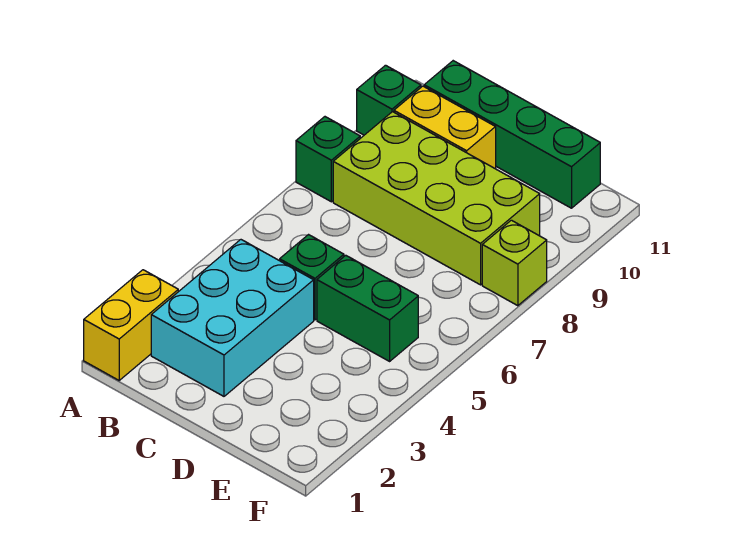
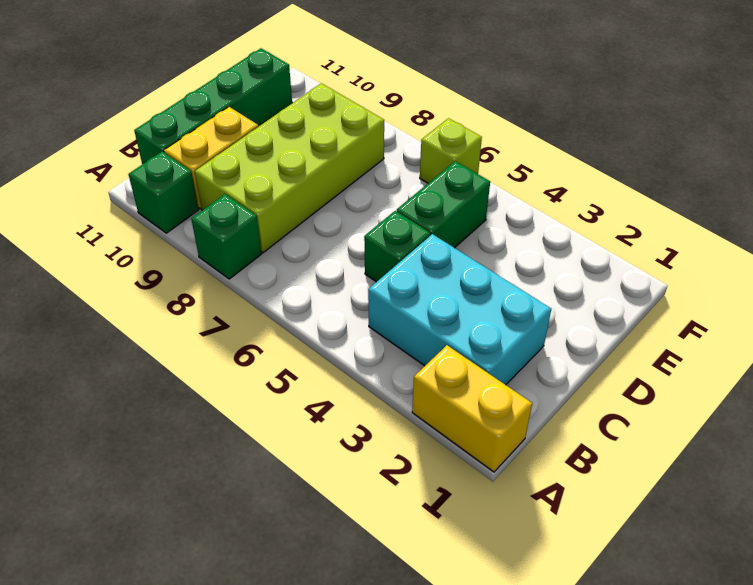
lime brick F8 level 1 -> lime brick F6 level 1

